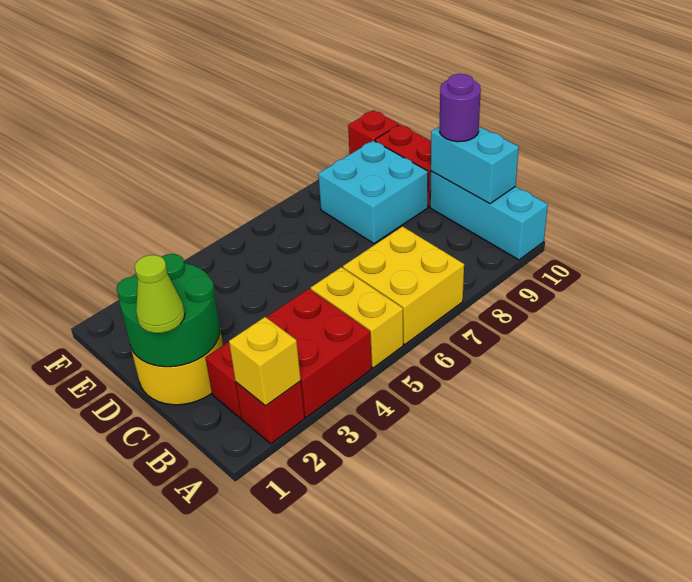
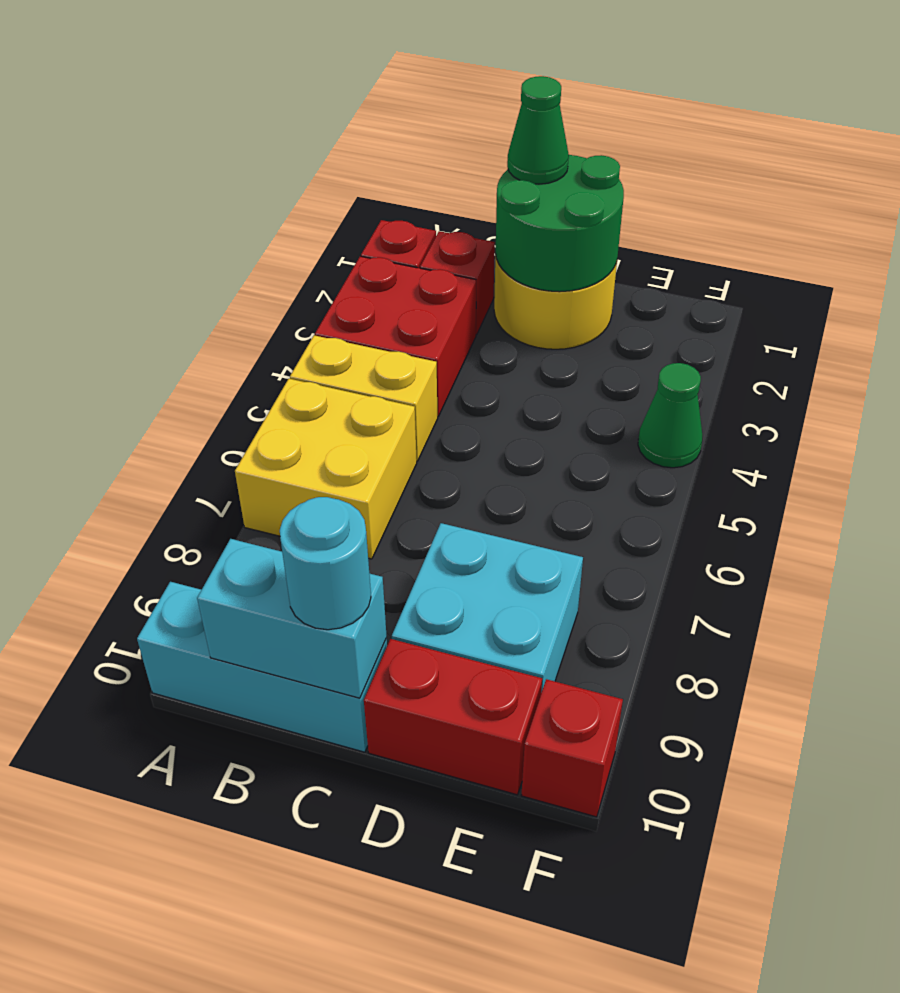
yellow brick A2 level 2 -> none
lime cone C1 level 3 -> green cone C1 level 3
purple round brick C10 level 3 -> cyan round brick C10 level 3
none -> green cone F4 level 1

